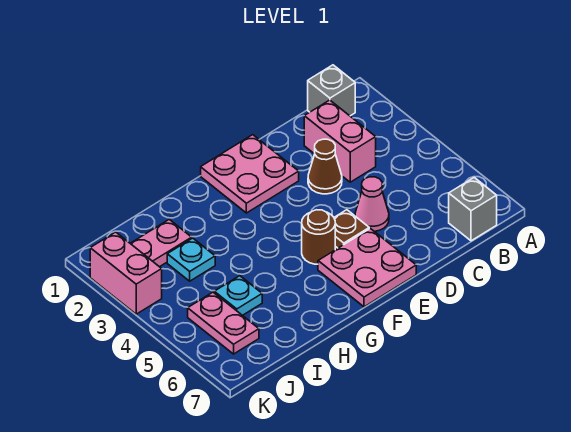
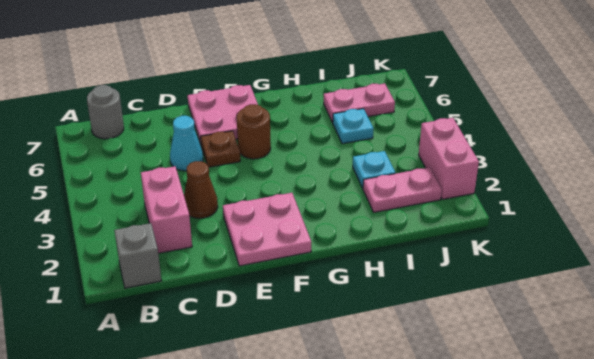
grey brick B7 level 1 -> grey round brick B7 level 1
pink cone D5 level 1 -> cyan cone D5 level 1
pink plate J5:J6 level 1 -> pink plate I6:J6 level 1

